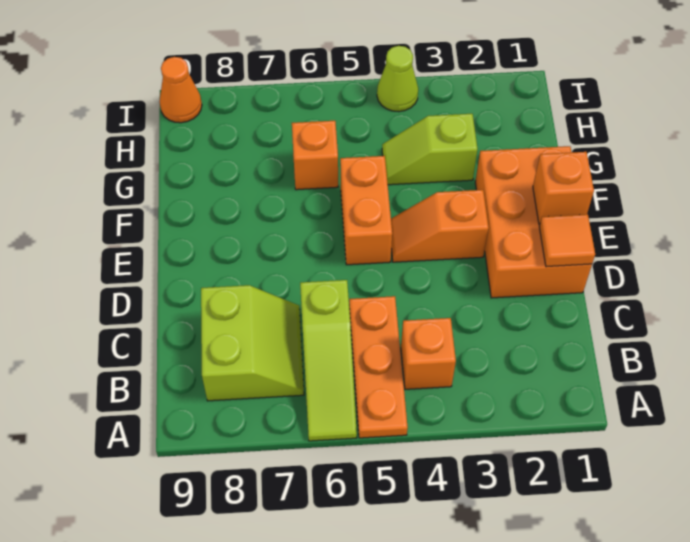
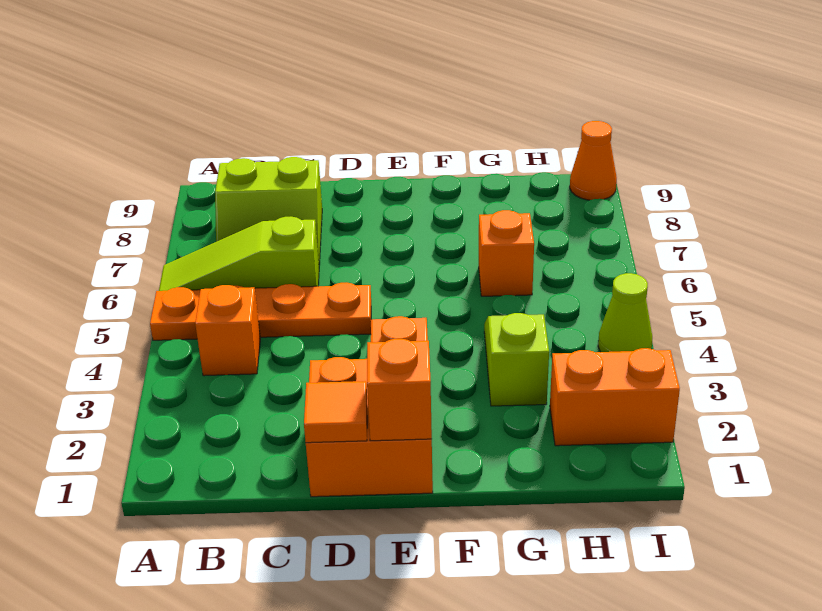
orange plate A5:C5 level 1 -> orange plate A5:D5 level 1
orange brick D1:F2 level 1 -> orange brick D1:E2 level 1
orange brick E5:F5 level 1 -> orange brick H2:I2 level 1

